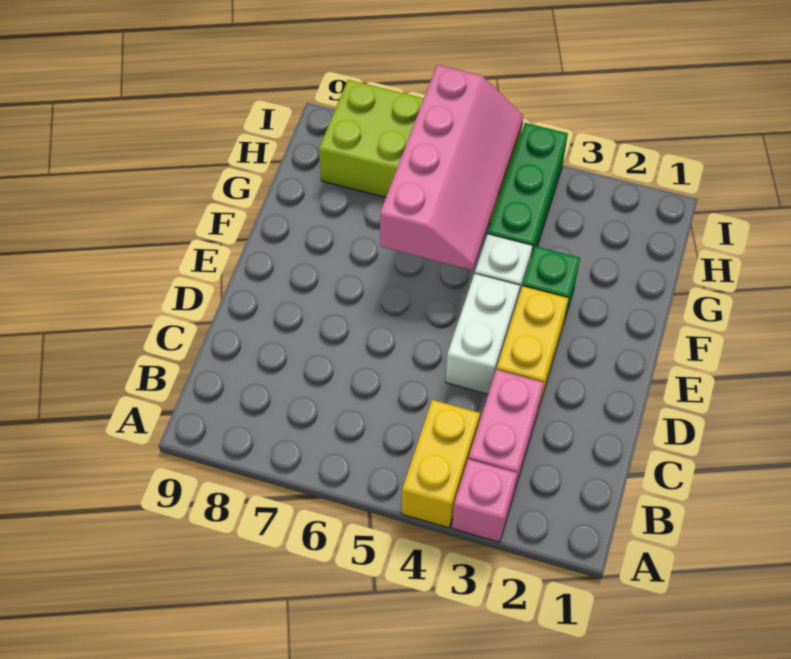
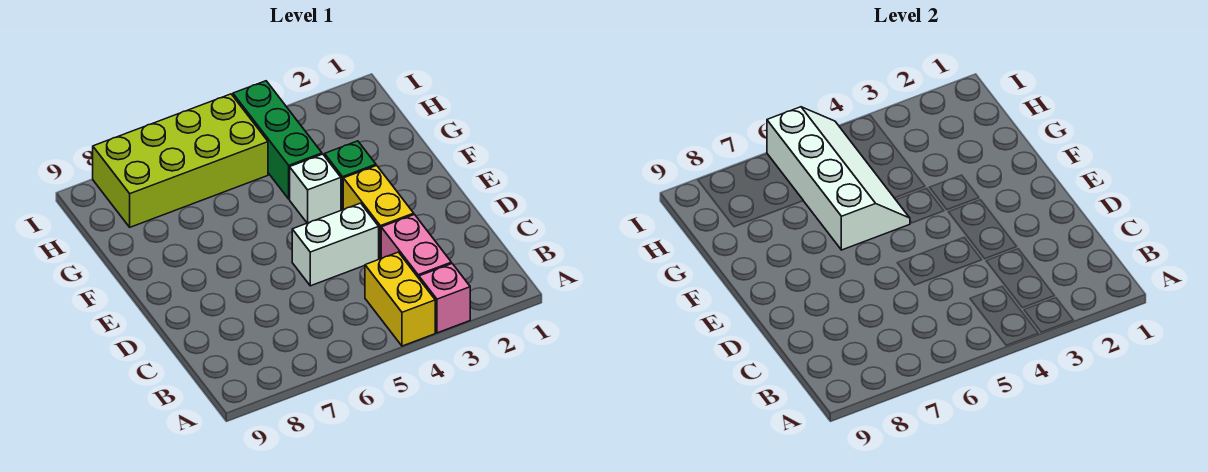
white brick D4:E4 level 1 -> white brick D4:D5 level 1
pink slope F5:I6 level 2 top 6 -> white slope F5:I6 level 2 top 6

